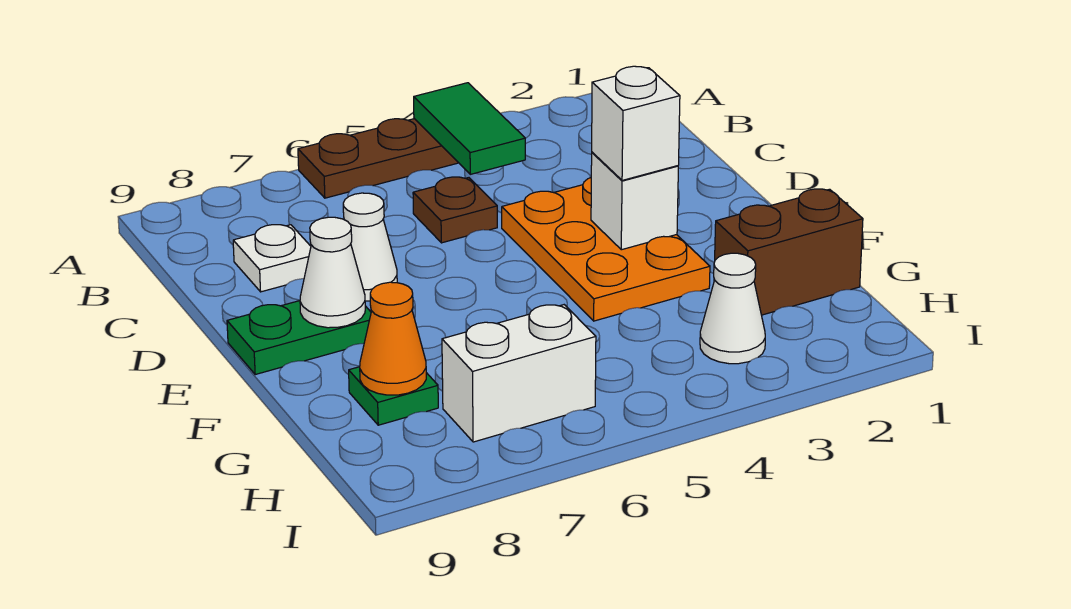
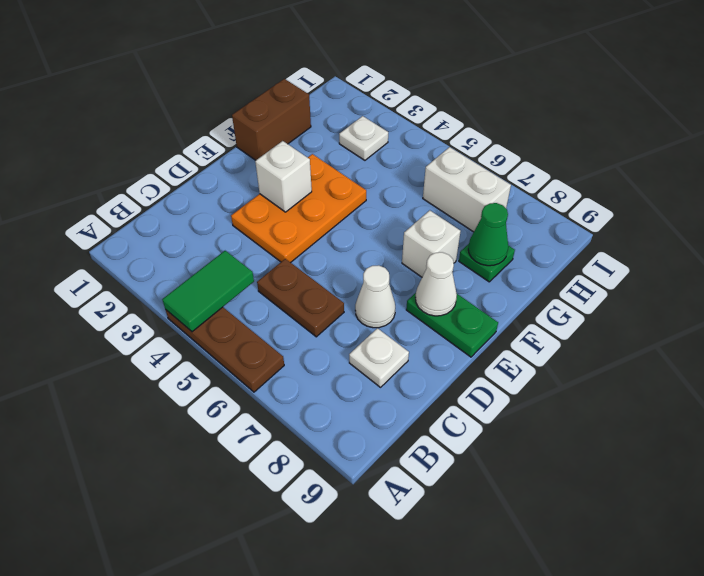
brown plate C5 level 1 -> brown plate C5:C6 level 1
white brick E3 level 3 -> white brick F7 level 1
brown brick G1:G2 level 1 -> brown brick F1:G1 level 1
orange cone G8 level 2 -> green cone G8 level 2
white cone H3 level 1 -> white plate H3 level 1

